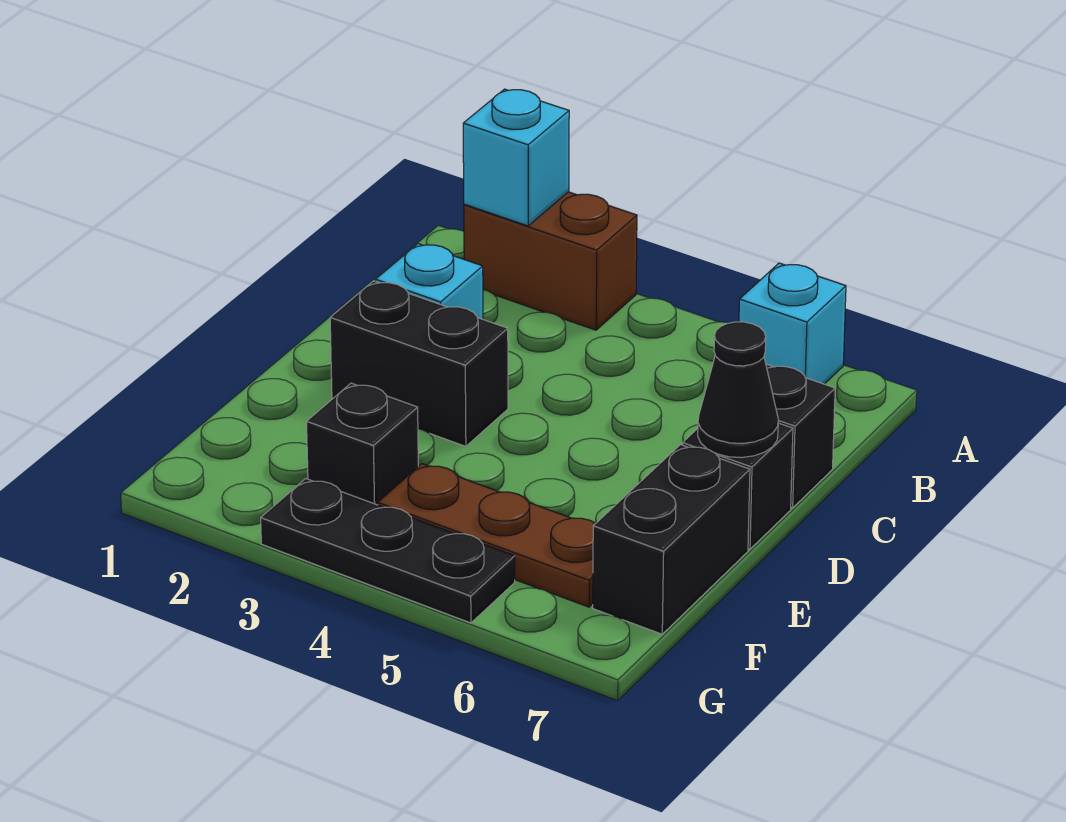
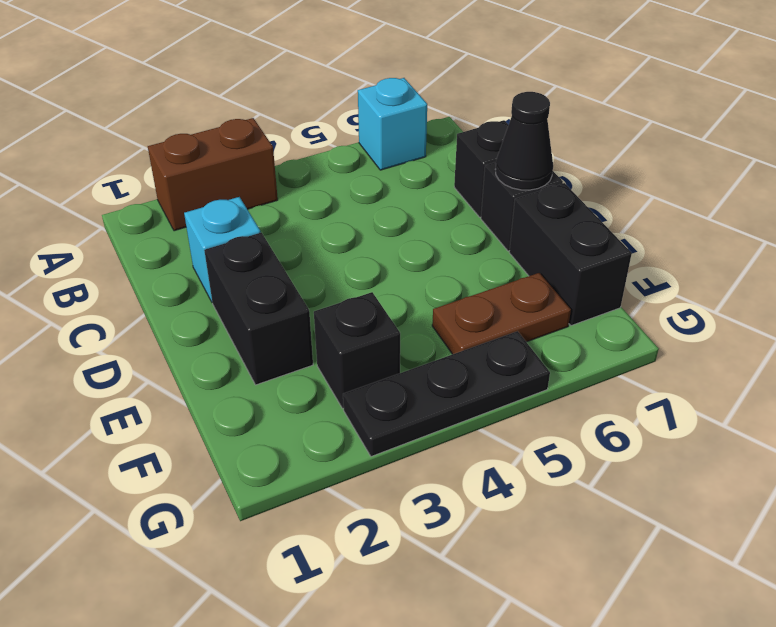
cyan brick A2 level 2 -> none
black brick D2:D3 level 1 -> black brick D2:E2 level 1
brown plate F4:F6 level 1 -> brown plate F5:F6 level 1

